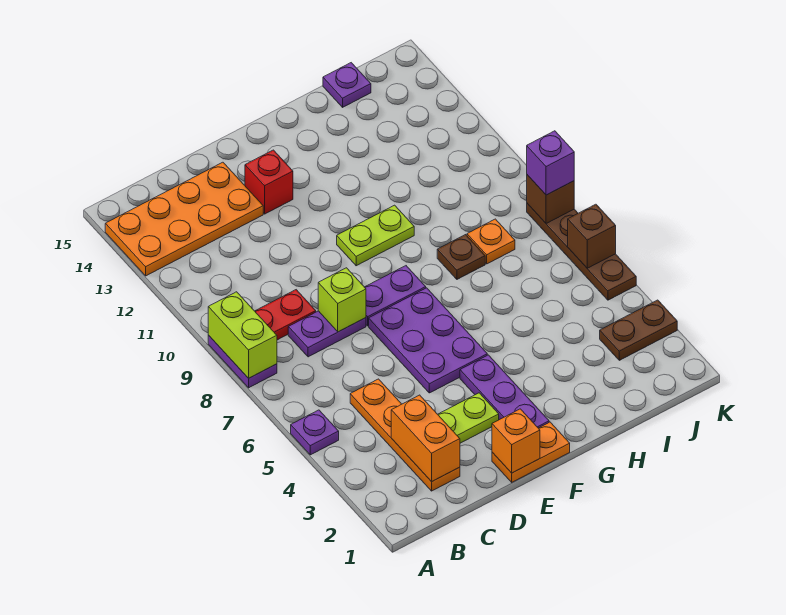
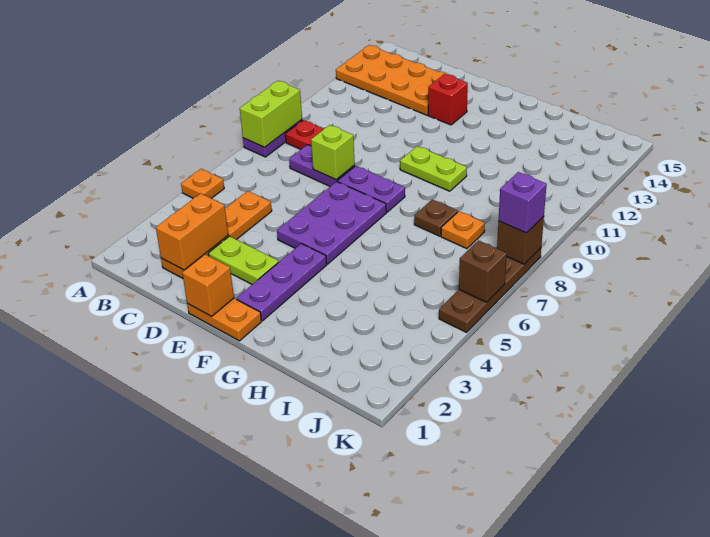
purple plate A5 level 1 -> orange plate A5 level 1
purple plate I15 level 1 -> none
brown plate J3:K3 level 1 -> none

